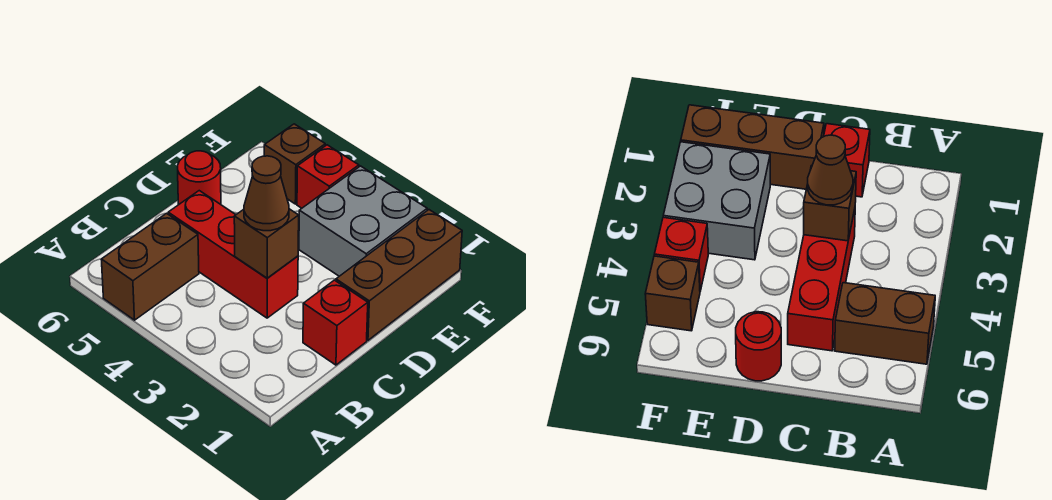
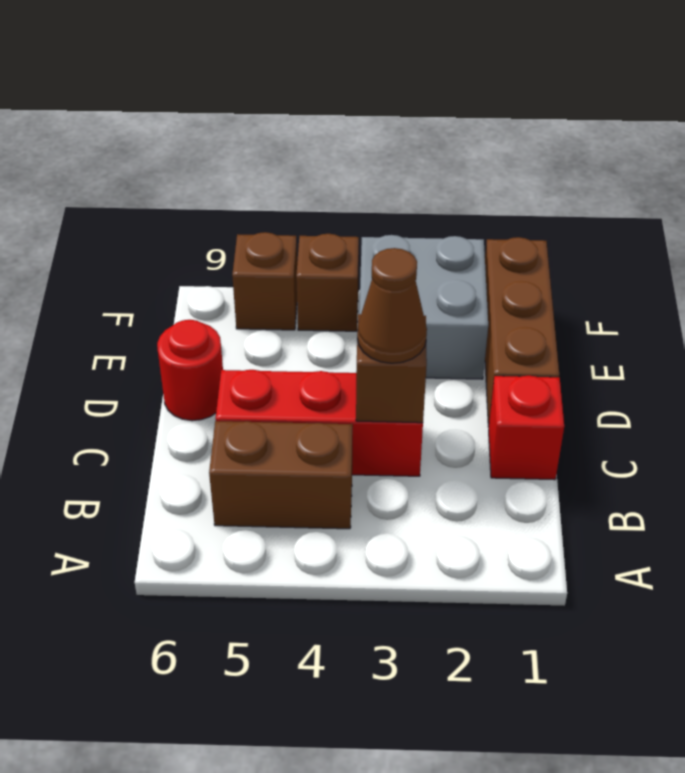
brown brick A5:B5 level 1 -> brown brick B4:B5 level 1
red brick F4 level 1 -> brown brick F4 level 1

